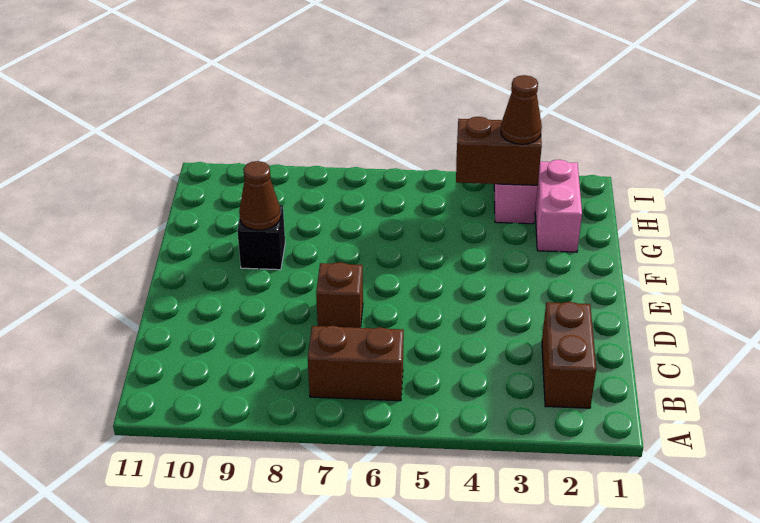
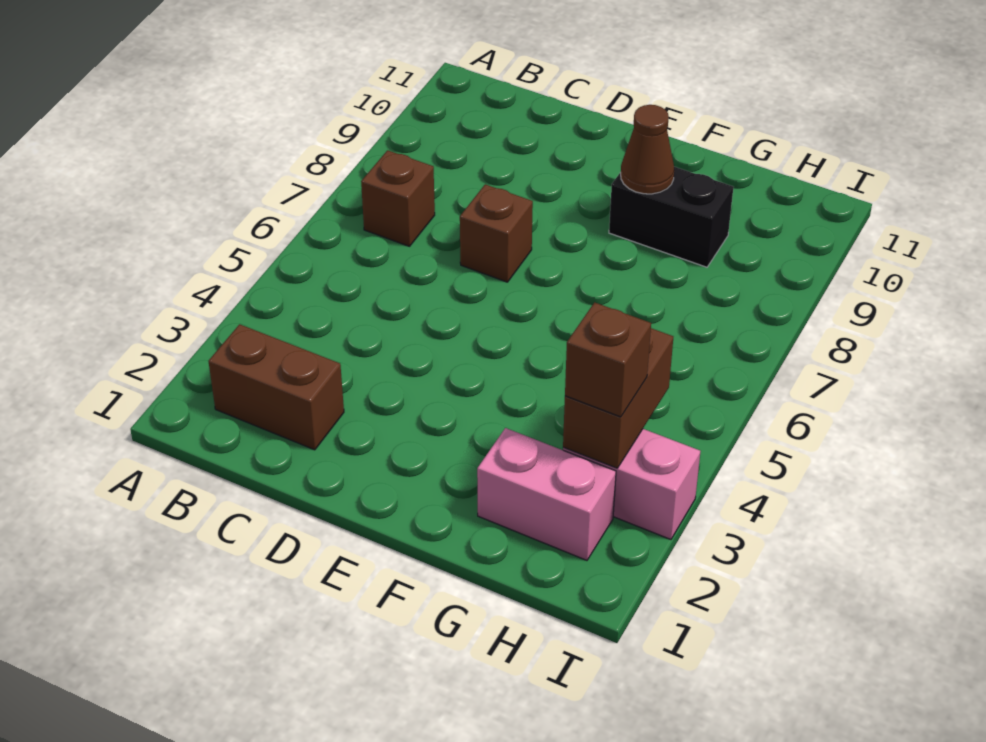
brown brick B6:B7 level 1 -> brown brick B7 level 1
black brick F9 level 1 -> black brick F9:G9 level 1
brown cone H3 level 3 -> brown brick H3 level 3

